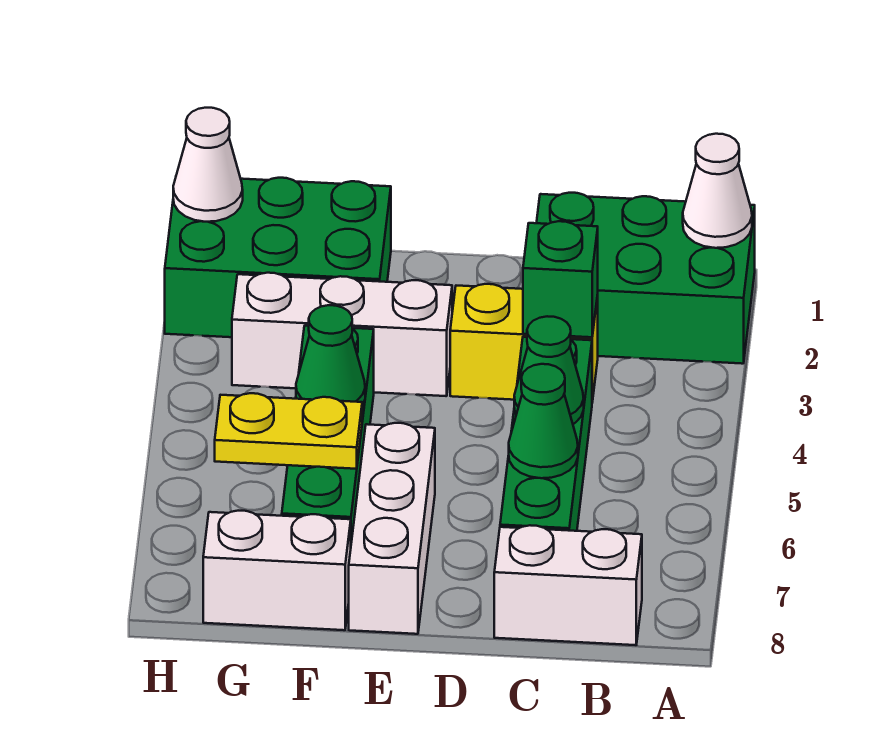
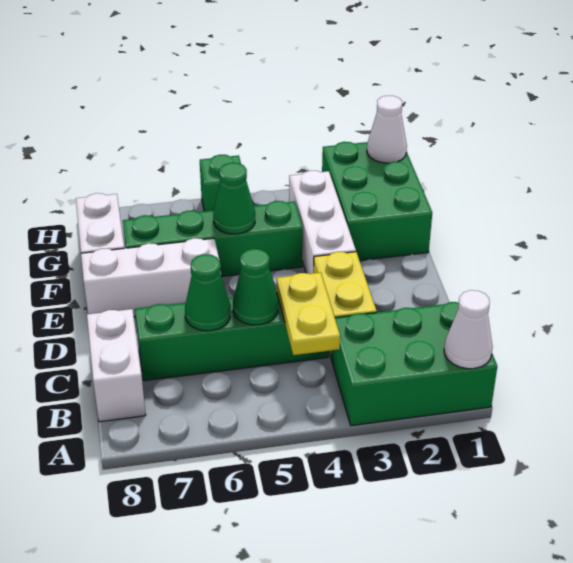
green brick A1:C2 level 1 -> green brick A1:B3 level 1
green brick C3 level 2 -> green brick H5 level 1
yellow plate F6:G6 level 2 -> yellow plate B4:C4 level 2

